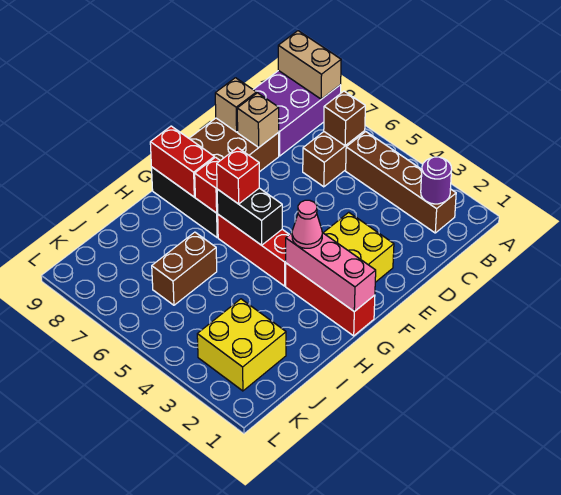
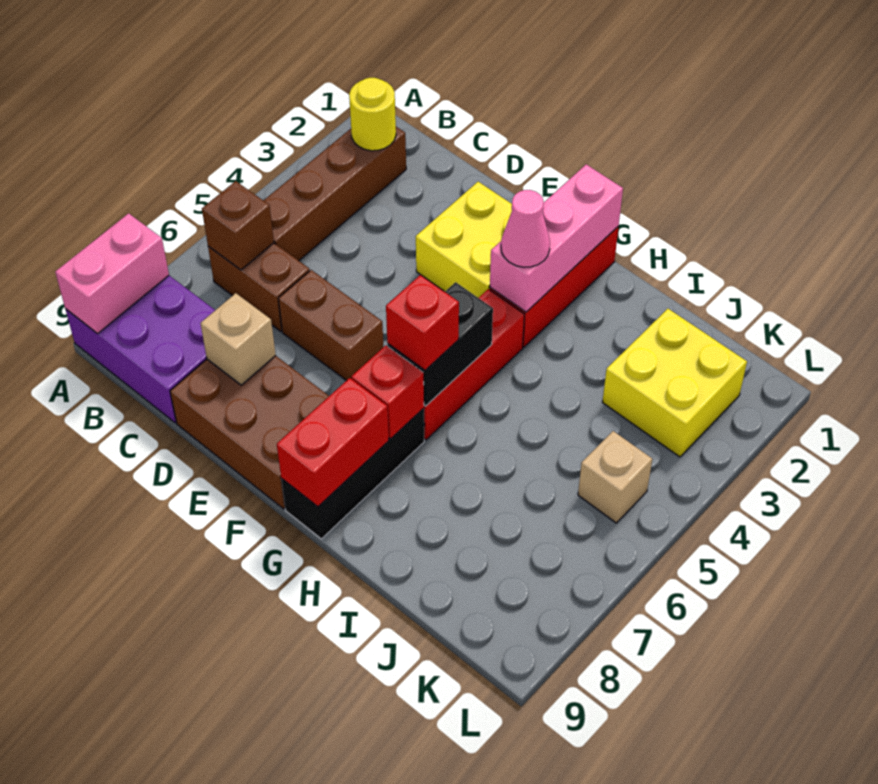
tan brick A8:A9 level 2 -> pink brick A8:A9 level 2
purple round brick B2 level 2 -> yellow round brick B2 level 2
tan brick D9 level 2 -> tan brick K5 level 1
brown brick I6:J6 level 1 -> brown brick D6:E6 level 1

